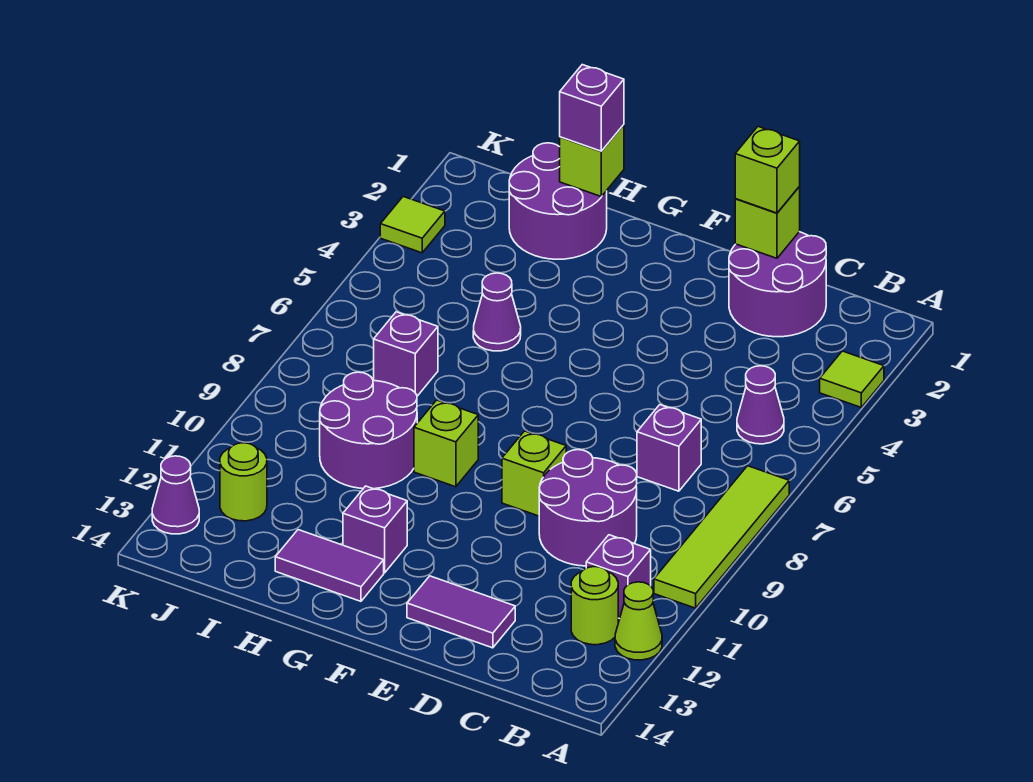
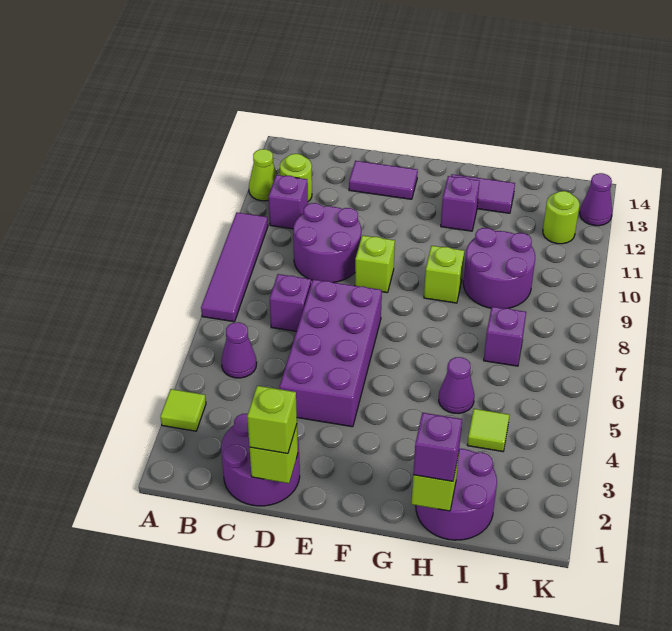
lime tile A7:A10 level 1 -> purple tile A7:A10 level 1
none -> purple brick D4:E7 level 1
lime tile K3 level 1 -> lime tile I4 level 1

